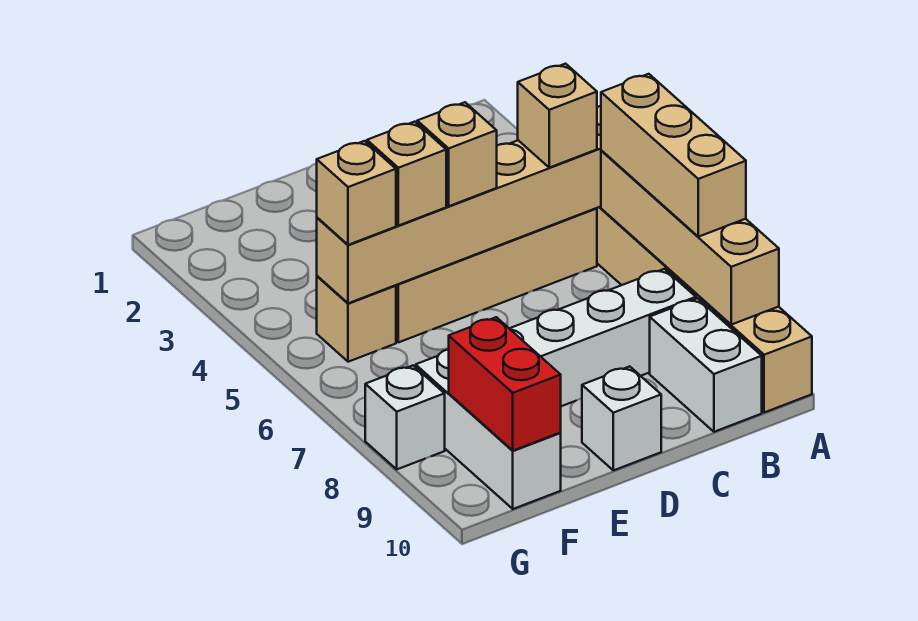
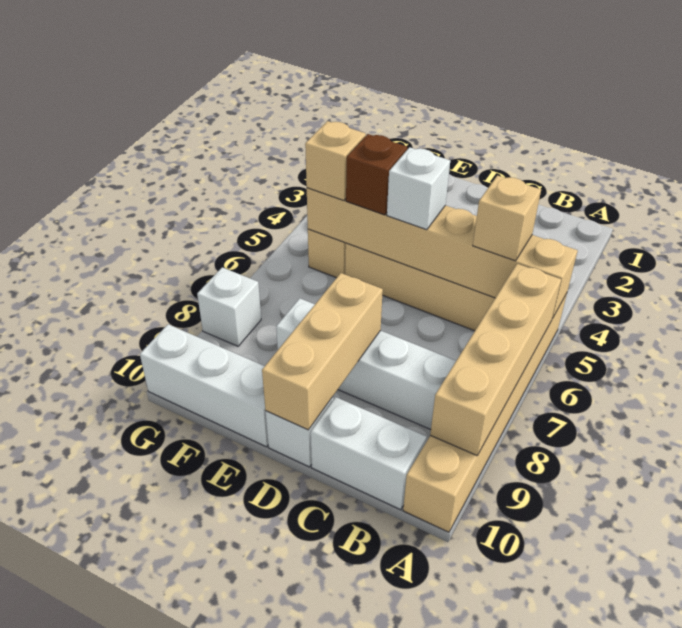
tan brick A6:A8 level 3 -> tan brick D8:D10 level 2
white brick B9:B10 level 1 -> white brick B10:C10 level 1
tan brick D5 level 3 -> white brick D5 level 3
tan brick E5 level 3 -> brown brick E5 level 3
white brick F8:F10 level 1 -> white brick E10:G10 level 1
red brick F9:F10 level 2 -> none

